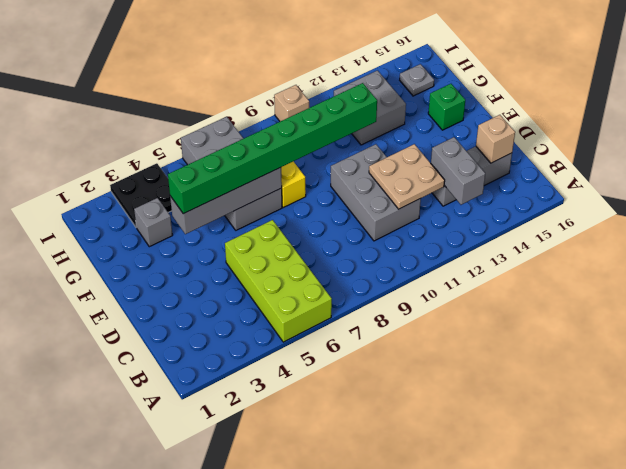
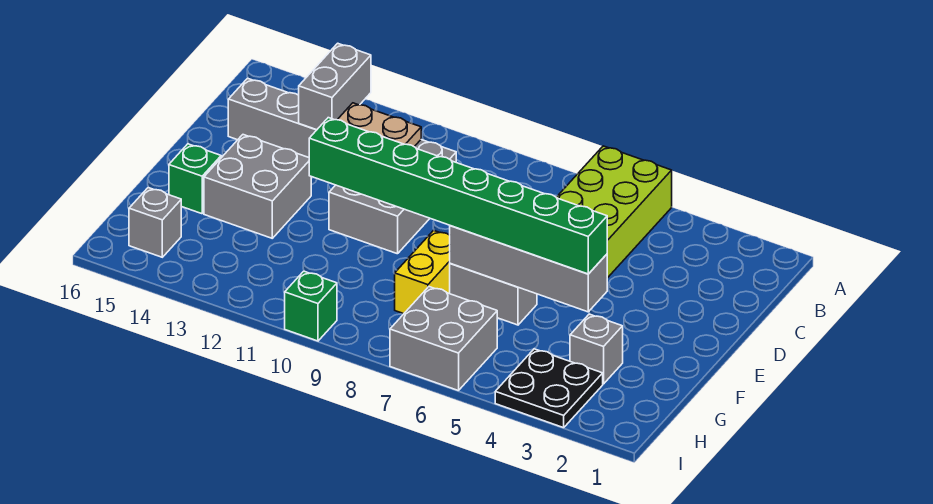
tan brick C15 level 2 -> none
grey brick G12:H13 level 1 -> grey brick E13:F14 level 1
grey plate H15 level 1 -> grey brick H15 level 1
tan brick I10 level 1 -> green brick I10 level 1

